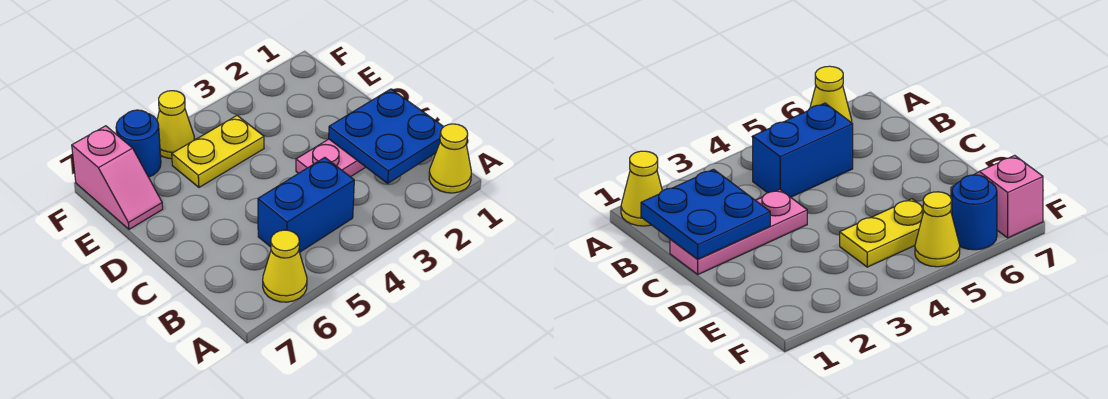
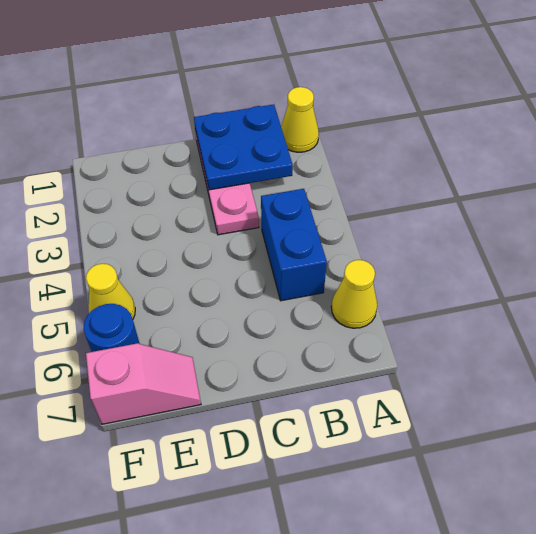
yellow plate E4:E5 level 1 -> none

